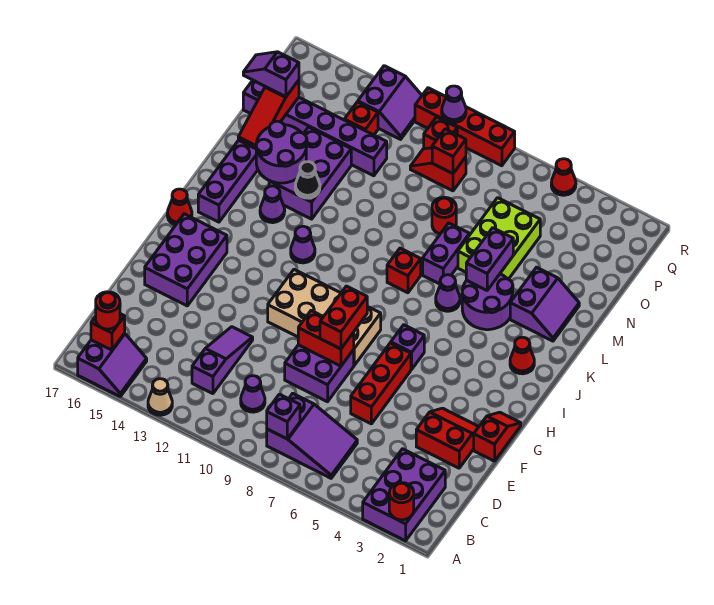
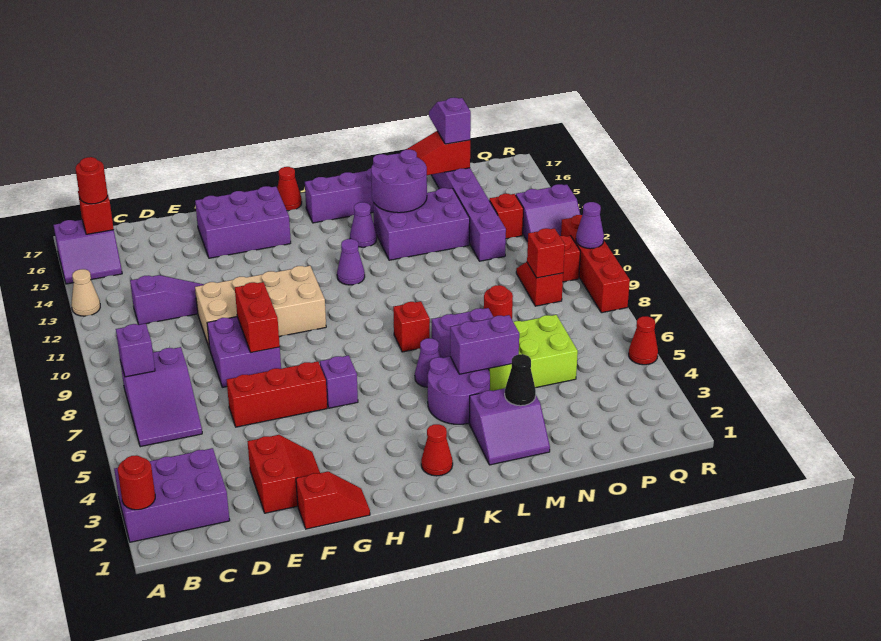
purple cone C10 level 1 -> none
red brick F8:G8 level 3 -> none
tan brick G8:H11 level 1 -> tan brick E10:H11 level 1
black cone L13 level 2 -> black cone M3 level 2

